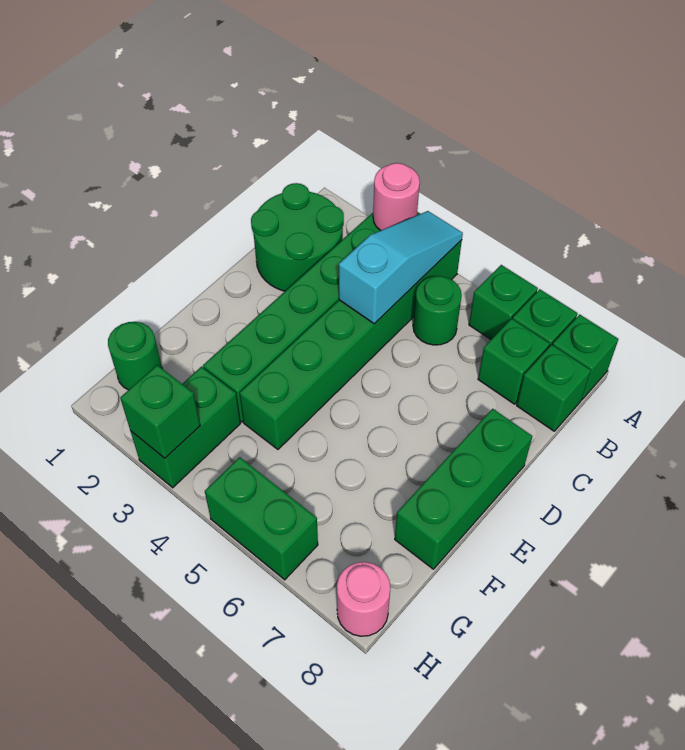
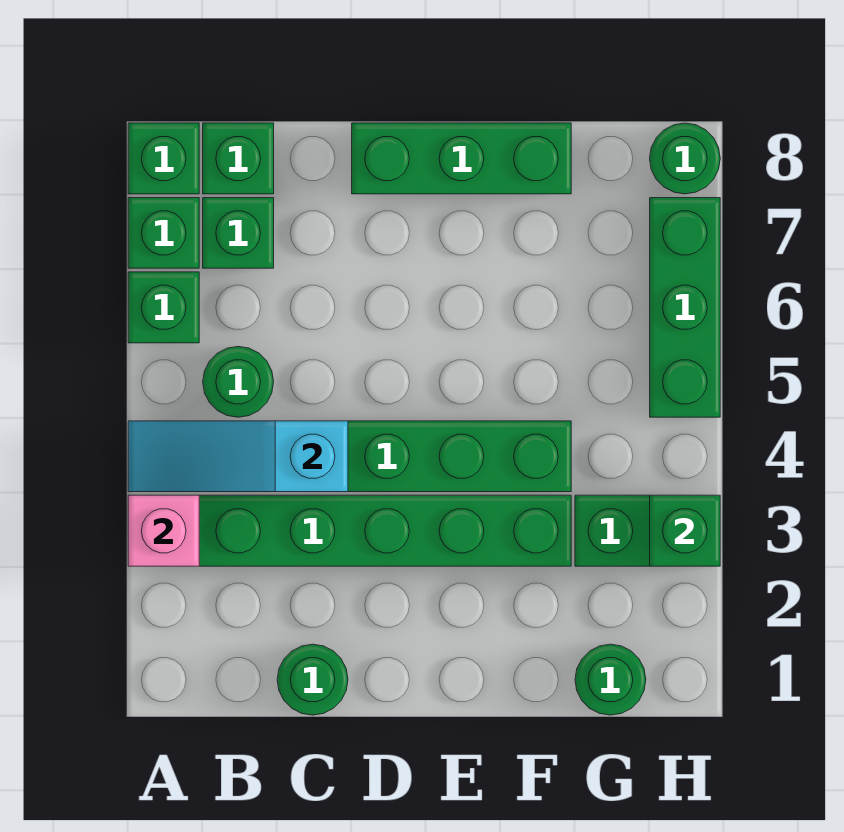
pink round brick A3 level 2 -> pink brick A3 level 2
green round brick B1:C2 level 1 -> green round brick C1 level 1
green brick H5:H6 level 1 -> green brick H5:H7 level 1
pink round brick H8 level 1 -> green round brick H8 level 1

